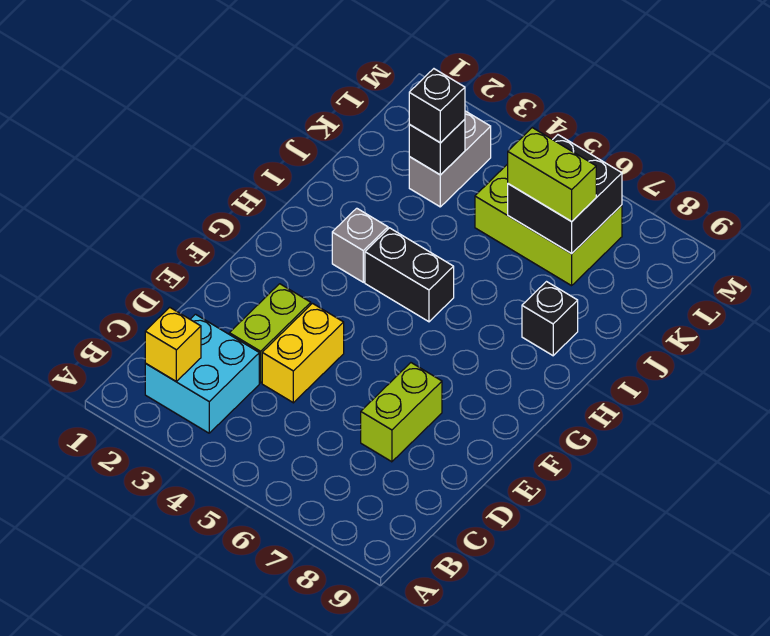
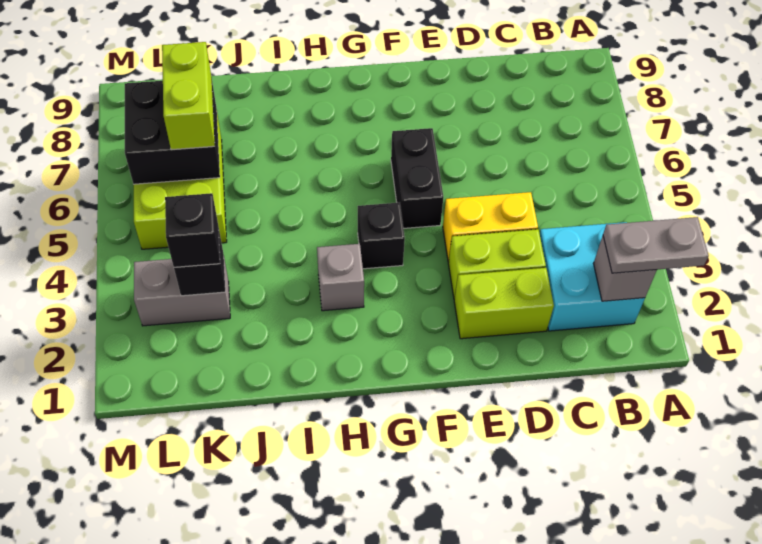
none -> grey plate A2:B2 level 3
yellow brick B2 level 2 -> grey brick B2 level 2
lime brick D7:E7 level 1 -> lime brick D2:E2 level 1
black brick H4:H5 level 1 -> black brick F5:F6 level 1
black brick I8 level 1 -> black brick G4 level 1

